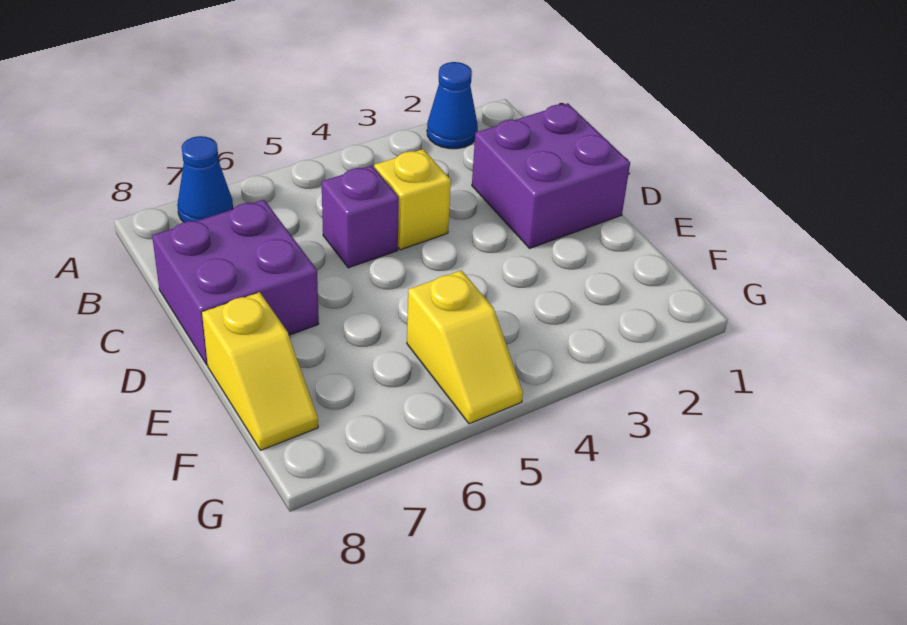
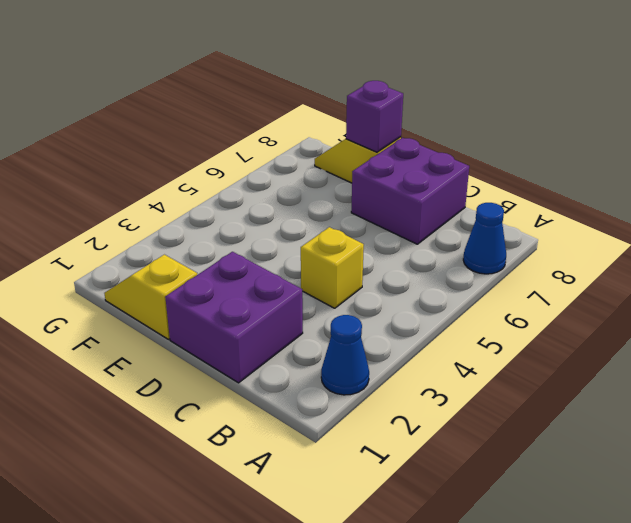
purple brick C5 level 1 -> purple brick E8 level 2
yellow slope F5:G5 level 1 top F -> yellow slope E1:F1 level 1 top E

